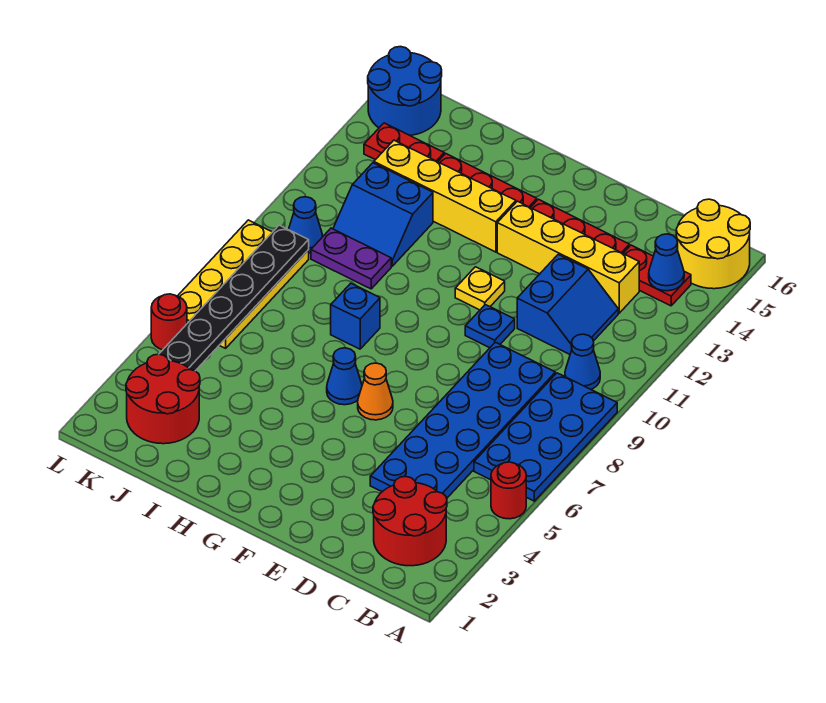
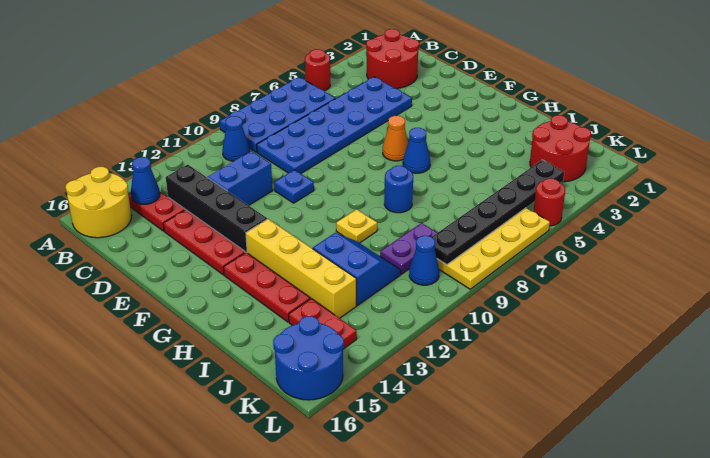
yellow brick C13:F13 level 1 -> black brick C13:F13 level 1
yellow plate F11 level 1 -> yellow plate H10 level 1
blue brick H8 level 1 -> blue round brick H8 level 1
purple plate I10:J10 level 1 -> purple plate J9:J10 level 1

